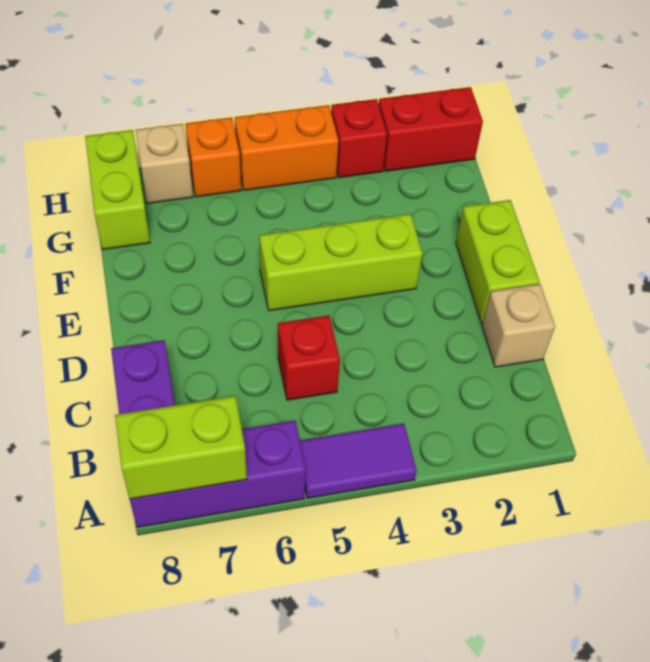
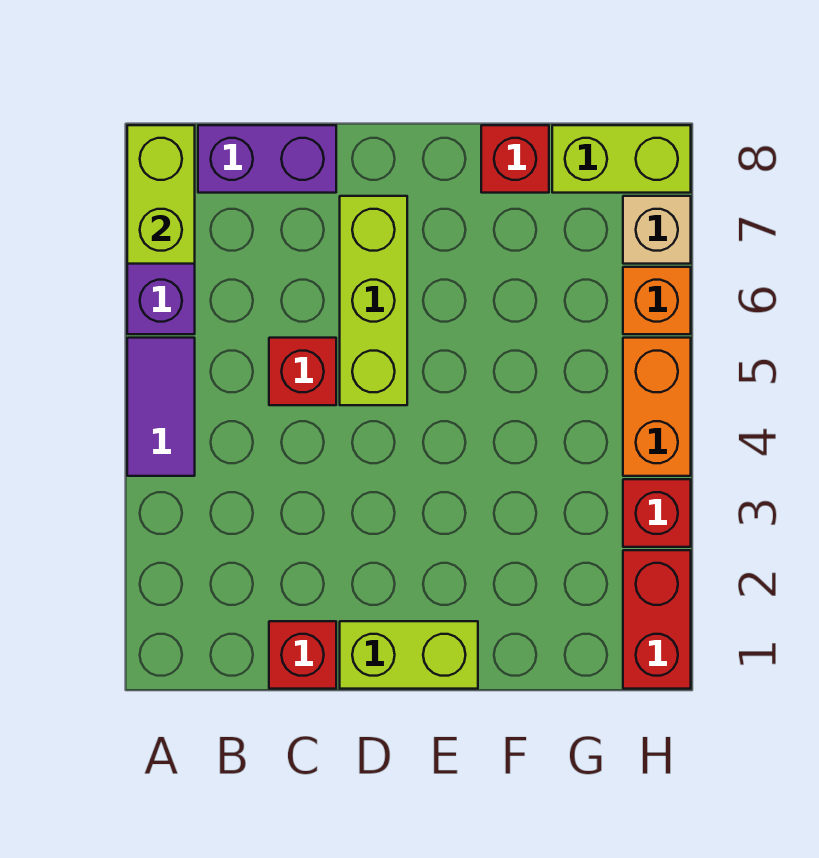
tan brick C1 level 1 -> red brick C1 level 1
lime brick E3:E5 level 1 -> lime brick D5:D7 level 1
none -> red brick F8 level 1

